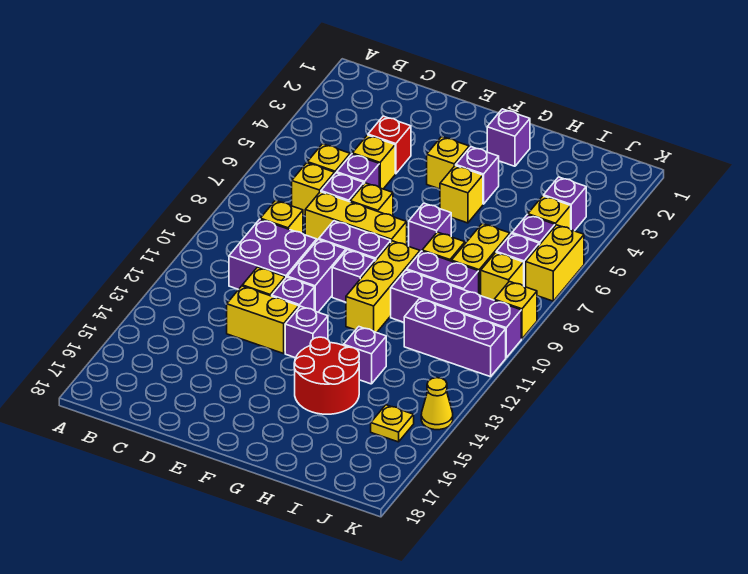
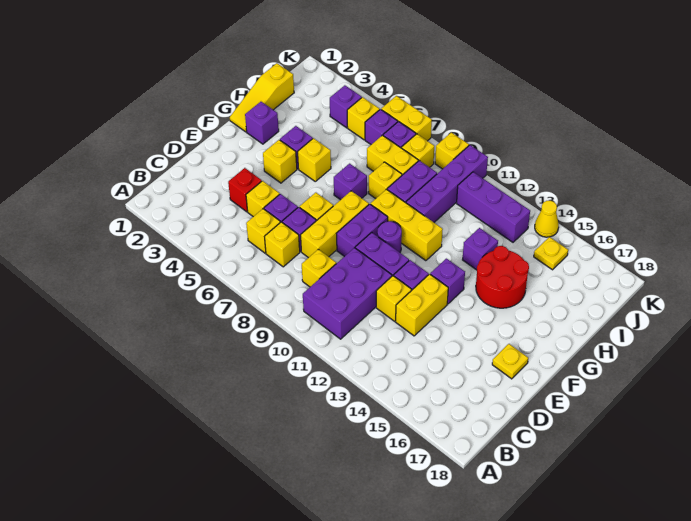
purple brick C10:D11 level 1 -> purple brick B10:D11 level 1
none -> yellow plate E17 level 1
purple brick F10 level 1 -> purple round brick F10 level 1
none -> yellow slope G1:I1 level 1 top I
purple brick I11:K11 level 1 -> purple brick J11:J13 level 1

